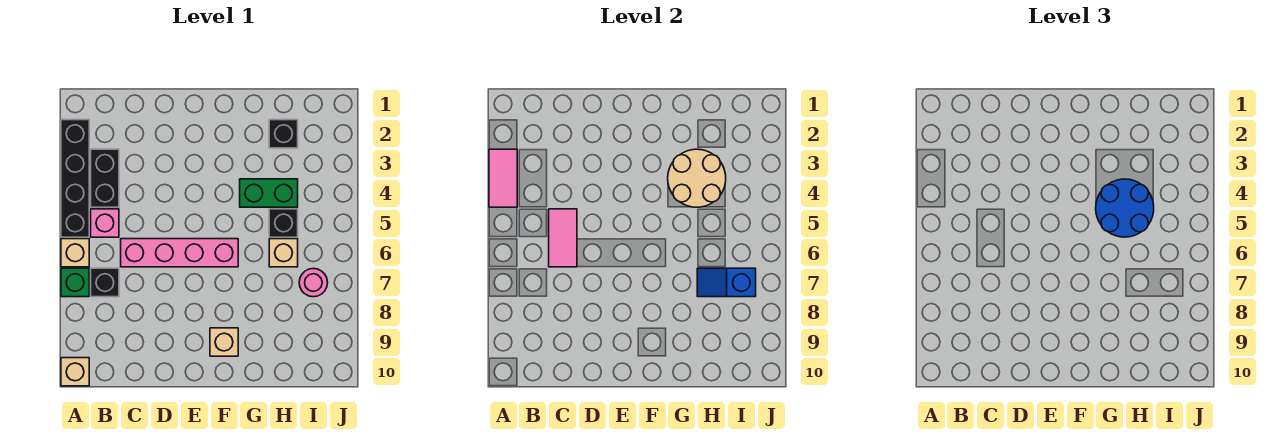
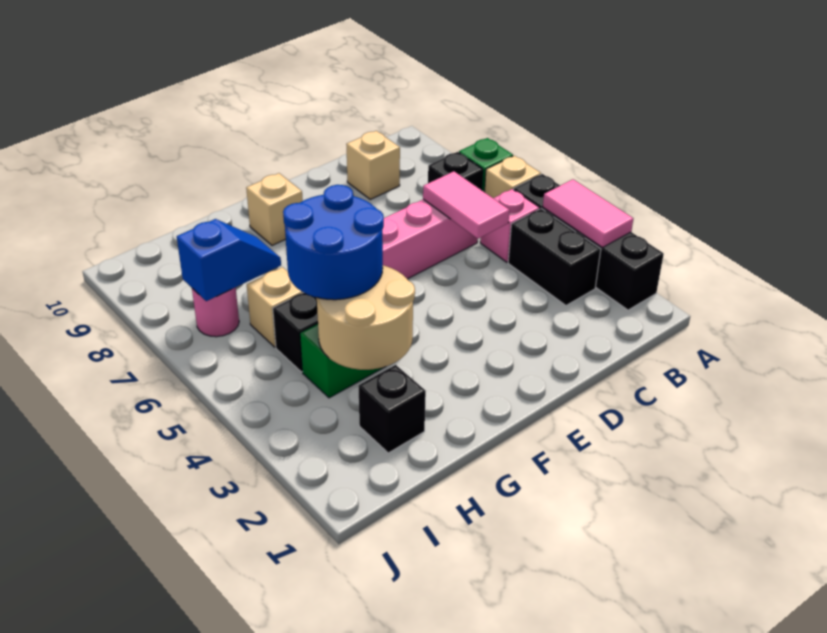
tan brick A10 level 1 -> tan brick C9 level 1

